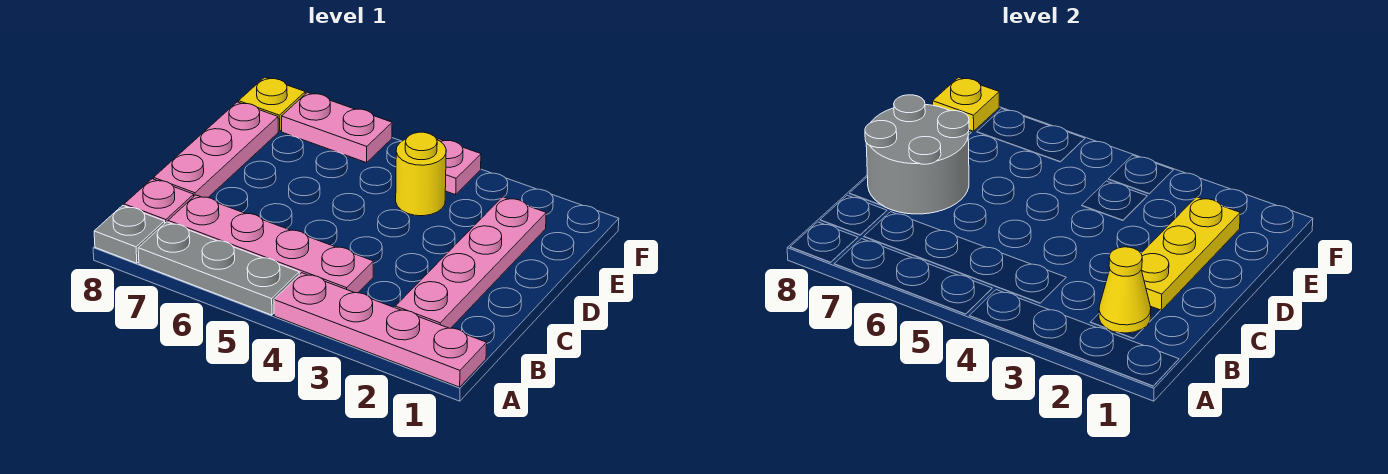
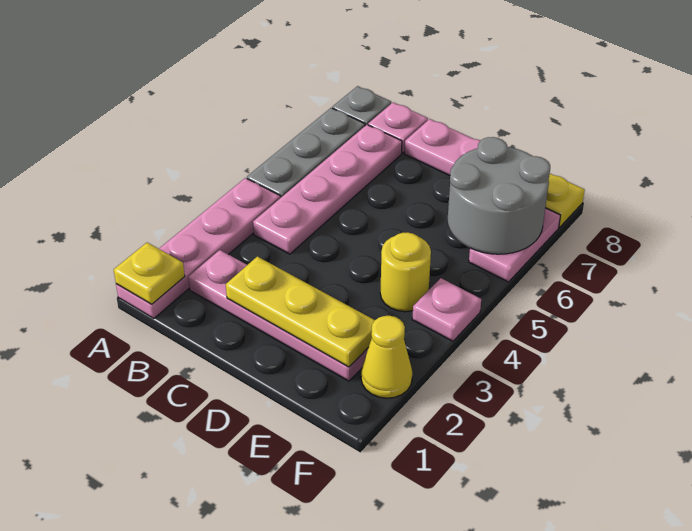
yellow cone B2 level 2 -> yellow cone F2 level 1
grey round brick C7:D8 level 2 -> grey round brick E6:F7 level 2
yellow plate F8 level 2 -> yellow plate A1 level 2

